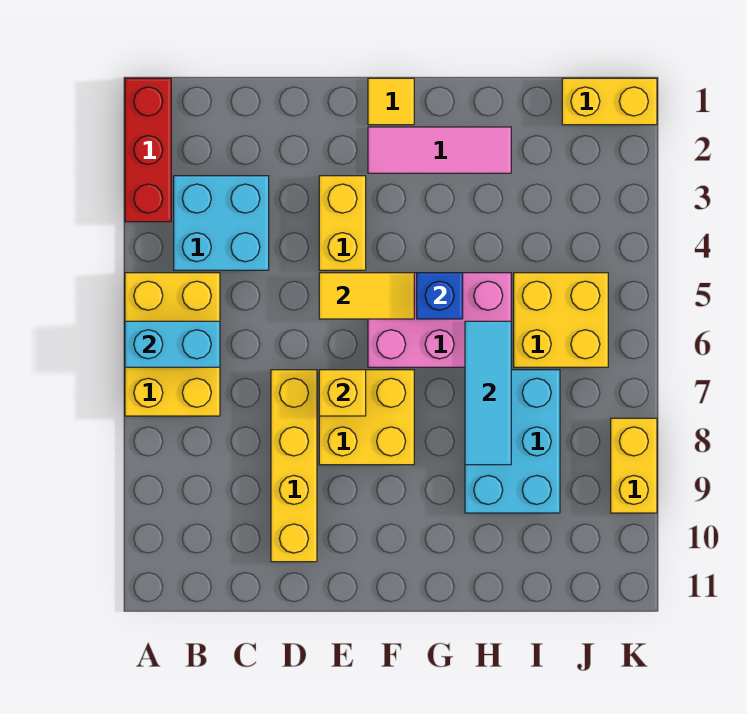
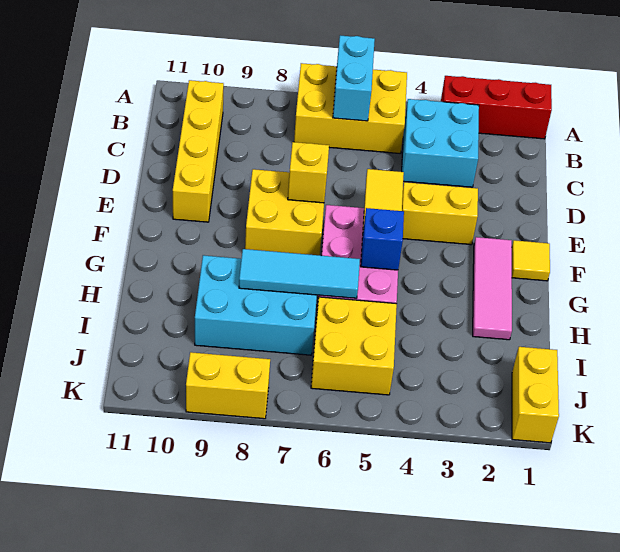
yellow brick D7:D10 level 1 -> yellow brick B10:E10 level 1

